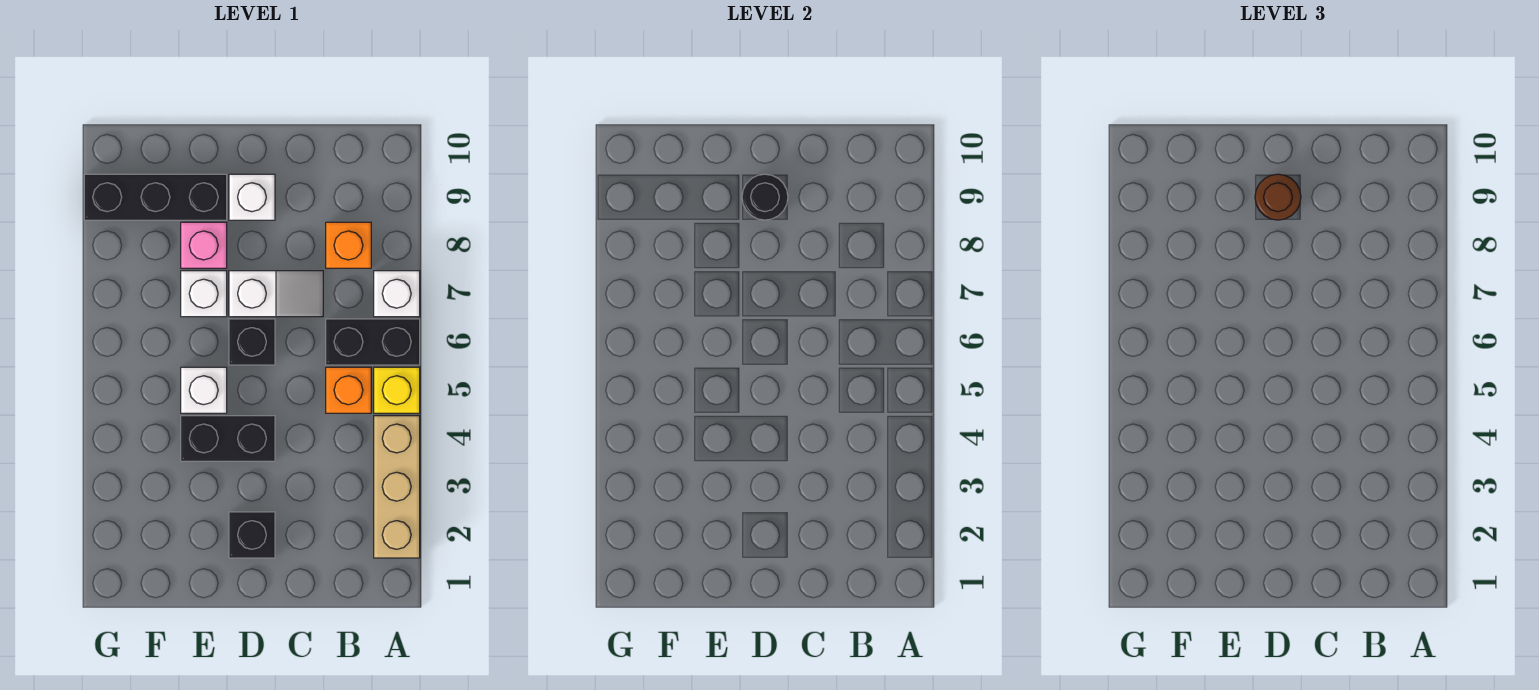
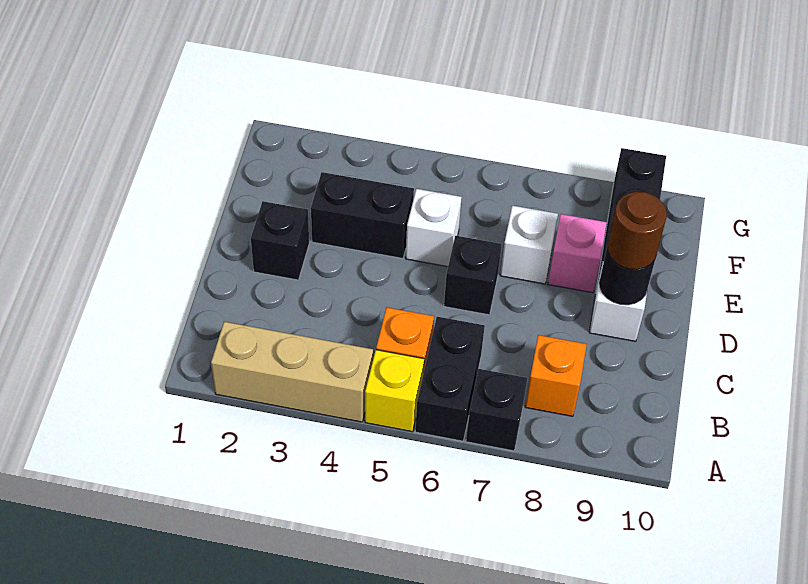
white brick A7 level 1 -> black brick A7 level 1
white slope C7:D7 level 1 top D -> none
black brick D4:E4 level 1 -> black brick E3:E4 level 1

